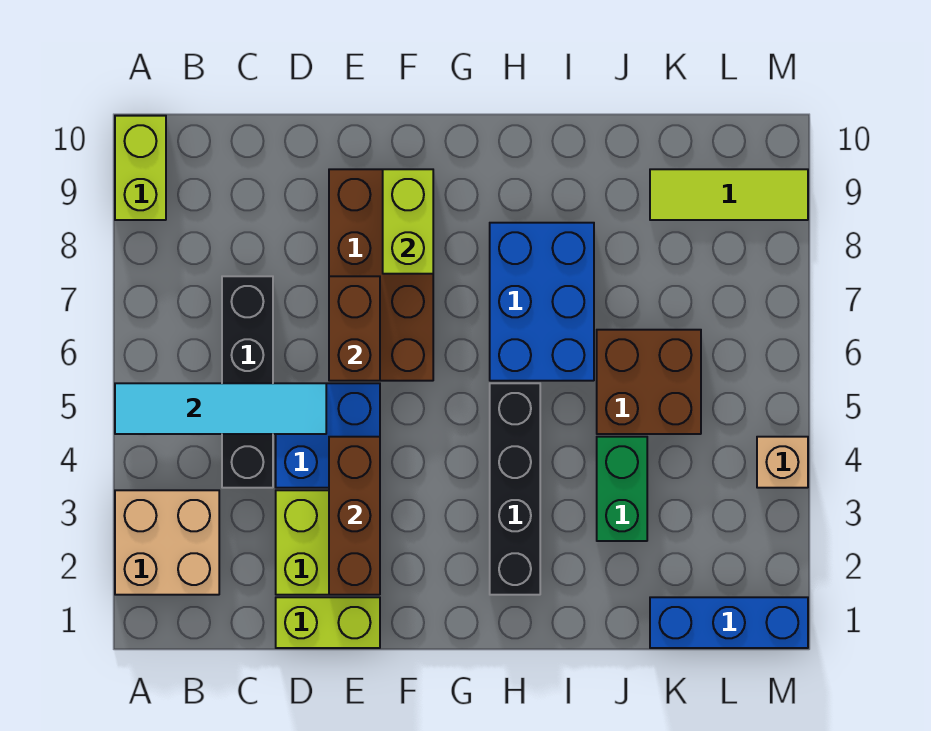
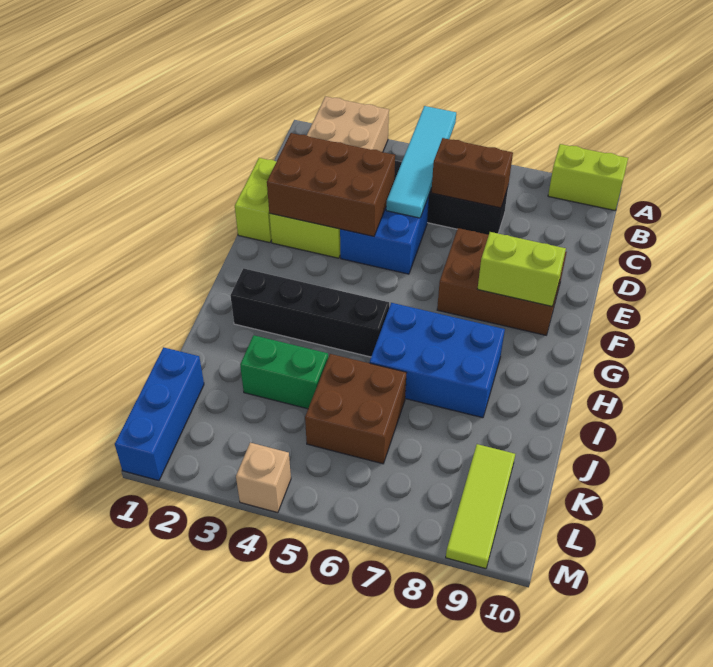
brown brick E2:E4 level 2 -> brown brick D2:E4 level 2
brown brick E6:F9 level 1 -> brown brick E7:F9 level 1
brown brick E6:E7 level 2 -> brown brick C6:C7 level 2

